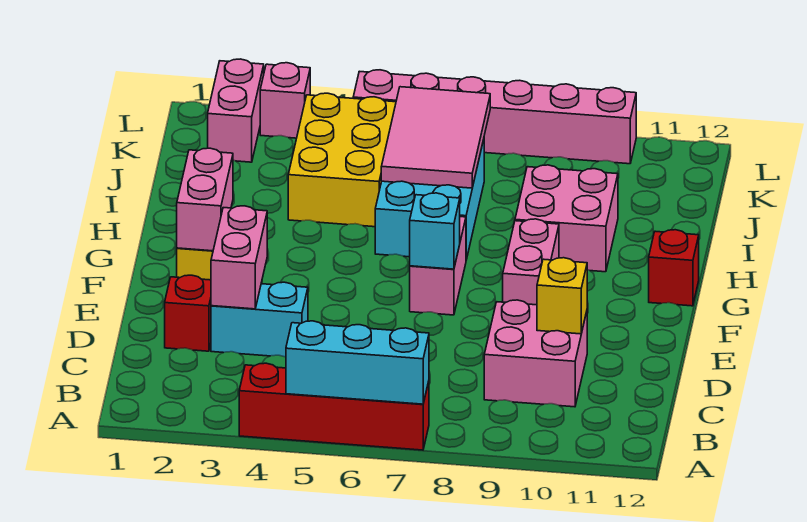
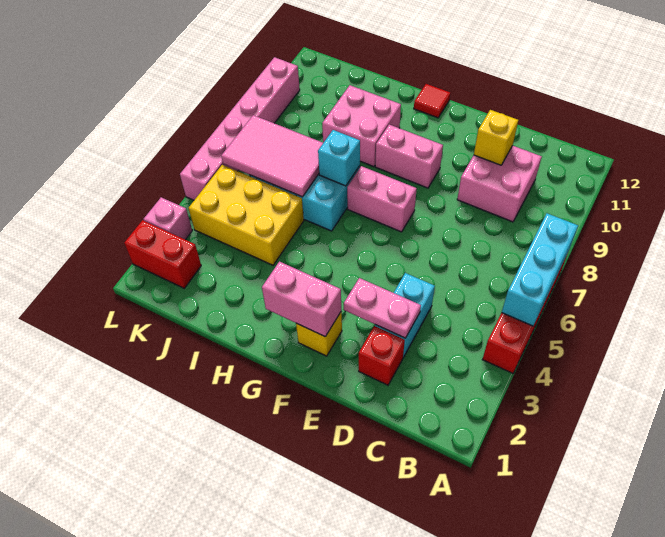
pink brick D3:E3 level 2 -> pink plate D3:E3 level 2
cyan brick F7 level 2 -> cyan brick H7 level 2
red brick G12 level 1 -> red tile G12 level 1
pink brick K2:L2 level 1 -> red brick K2:L2 level 1

